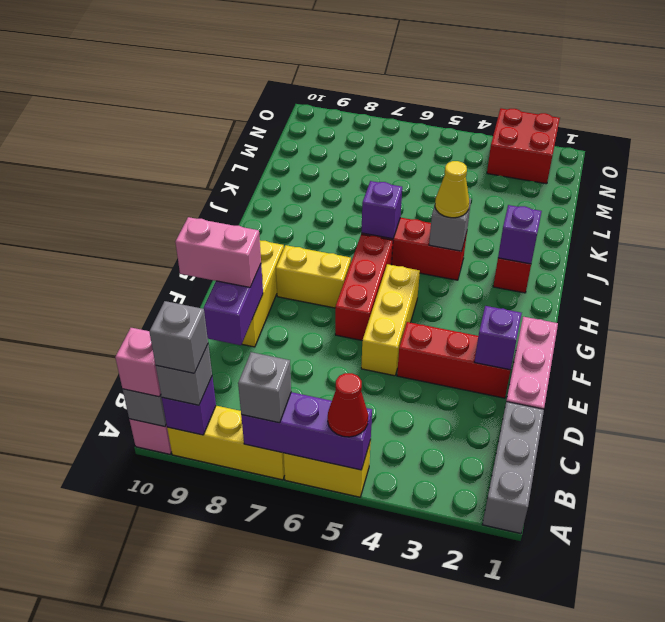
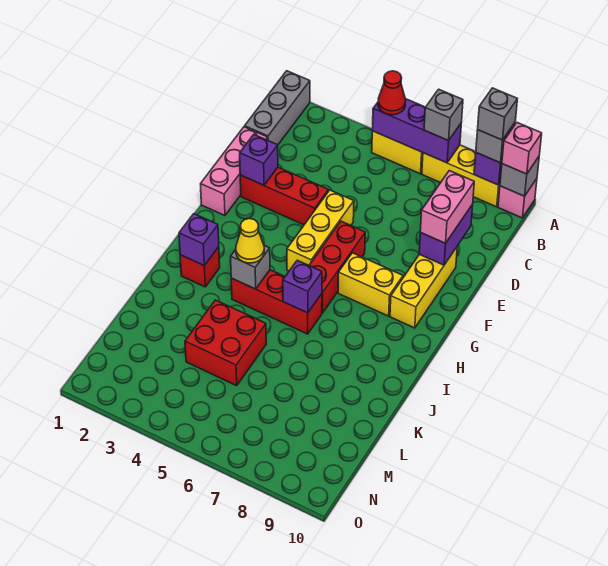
pink brick E9:E10 level 3 -> pink brick D9:E9 level 3
red brick N2:O3 level 1 -> red brick K4:L5 level 1

